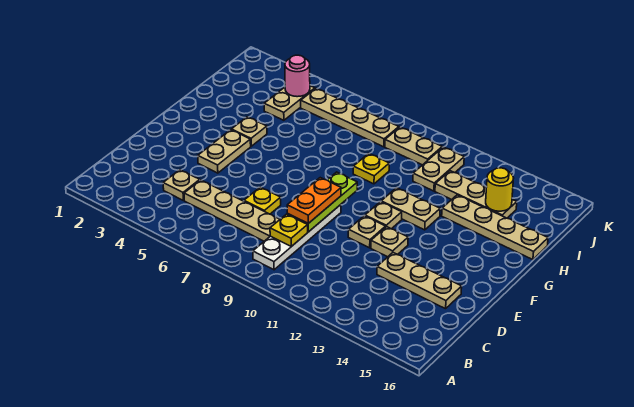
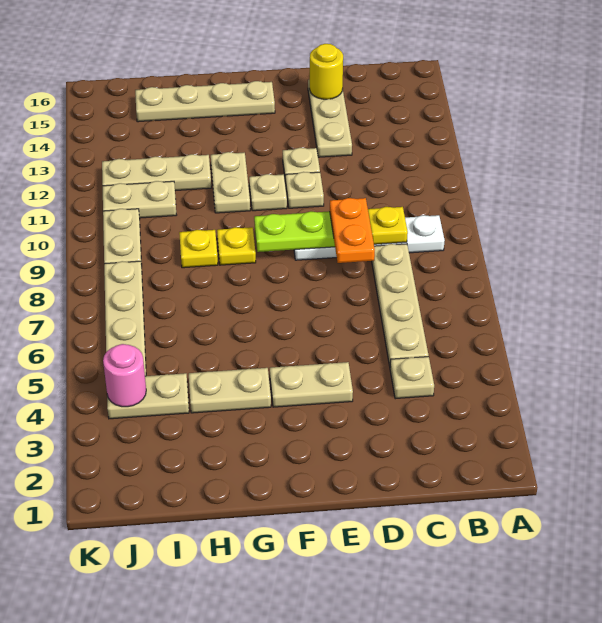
yellow plate D7 level 1 -> yellow plate G9 level 1
orange plate D9:E9 level 3 -> orange plate D8:D9 level 3
tan plate G4 level 1 -> tan plate G4:H4 level 1
tan plate H13:H16 level 1 -> tan plate F15:I15 level 1
tan plate I12:I14 level 1 -> tan plate H12:J12 level 1
yellow round brick I14 level 2 -> yellow round brick D15 level 2

